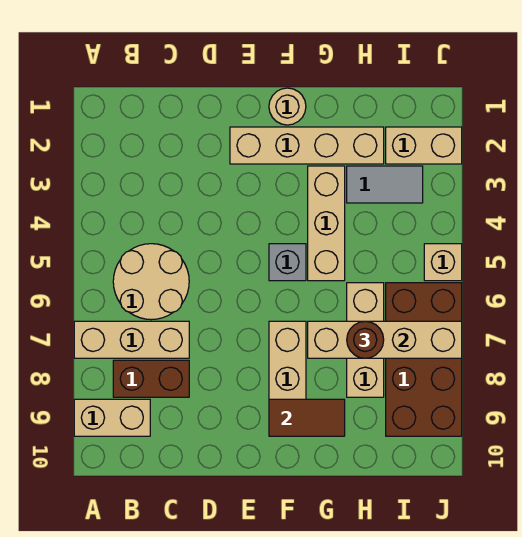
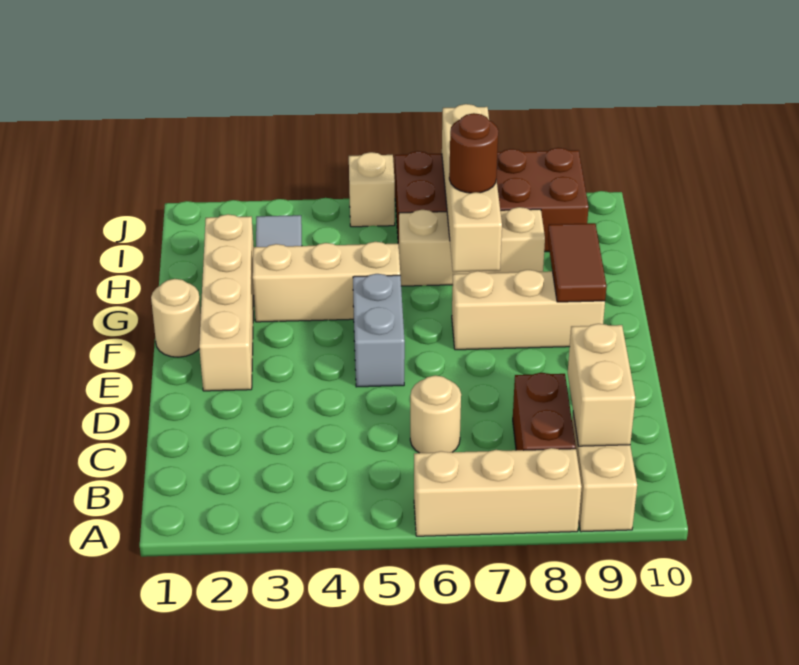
tan brick A7:C7 level 1 -> tan brick A6:A8 level 1
tan round brick B5:C6 level 1 -> tan round brick C6 level 1
grey brick F5 level 1 -> grey brick E5:F5 level 1
tan brick I2:J2 level 1 -> tan brick B9:C9 level 2

